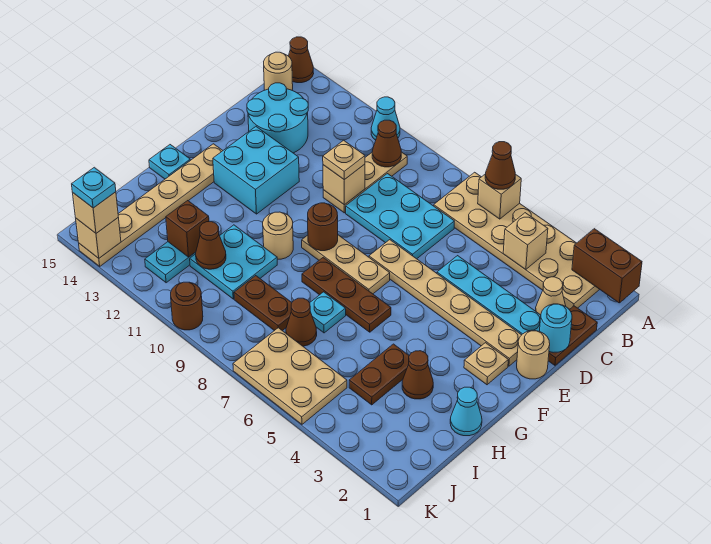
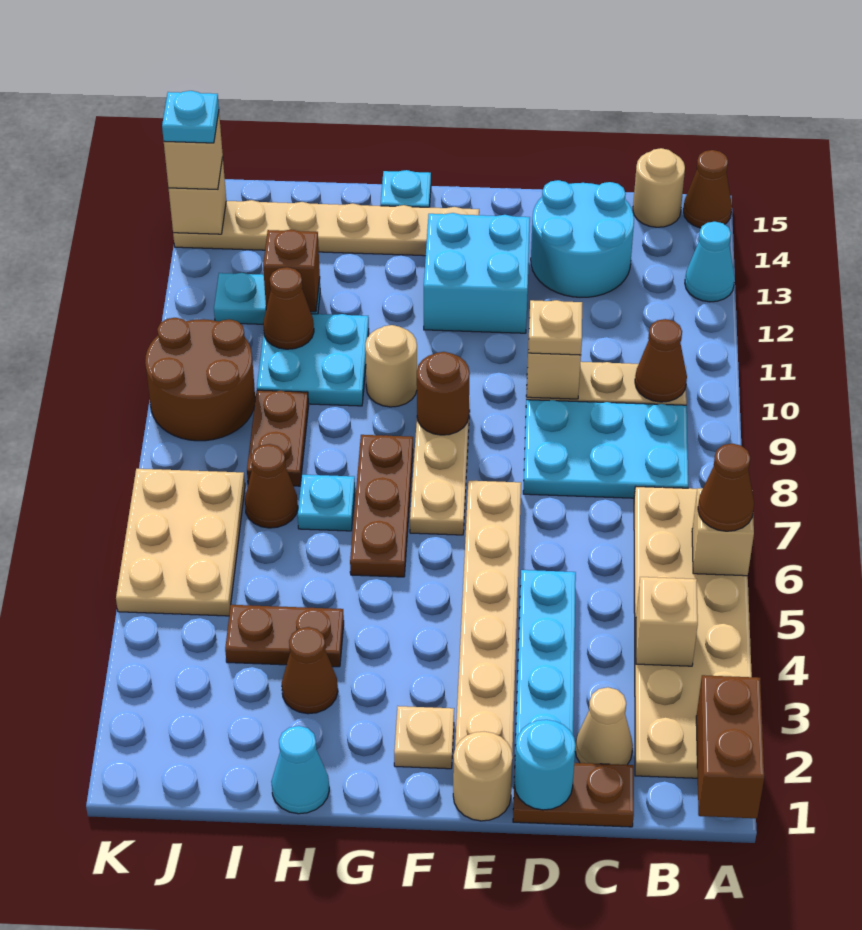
cyan cone A11 level 1 -> cyan cone A13 level 1
cyan plate C7:D9 level 1 -> cyan plate B8:D9 level 1
brown round brick K10 level 1 -> brown round brick J9:K10 level 1

